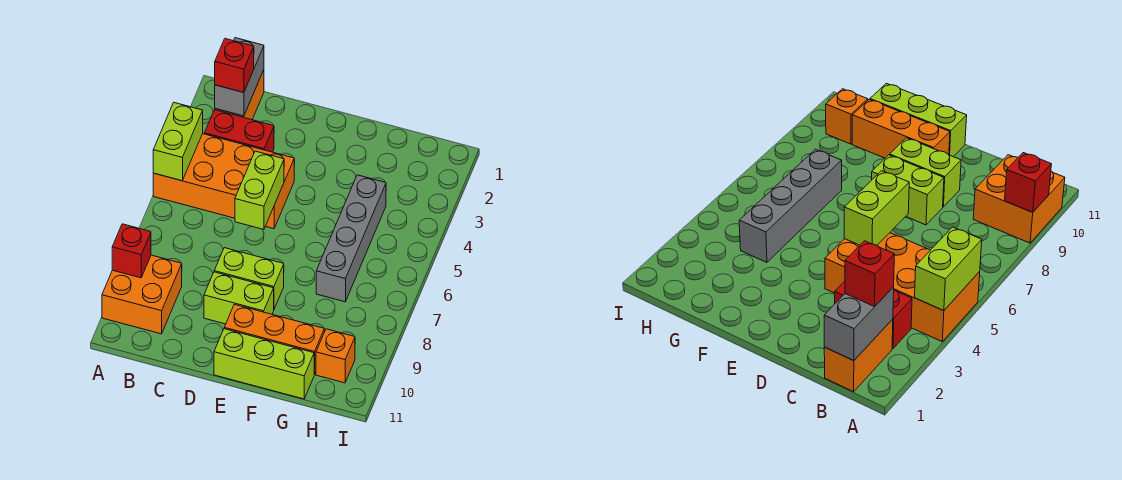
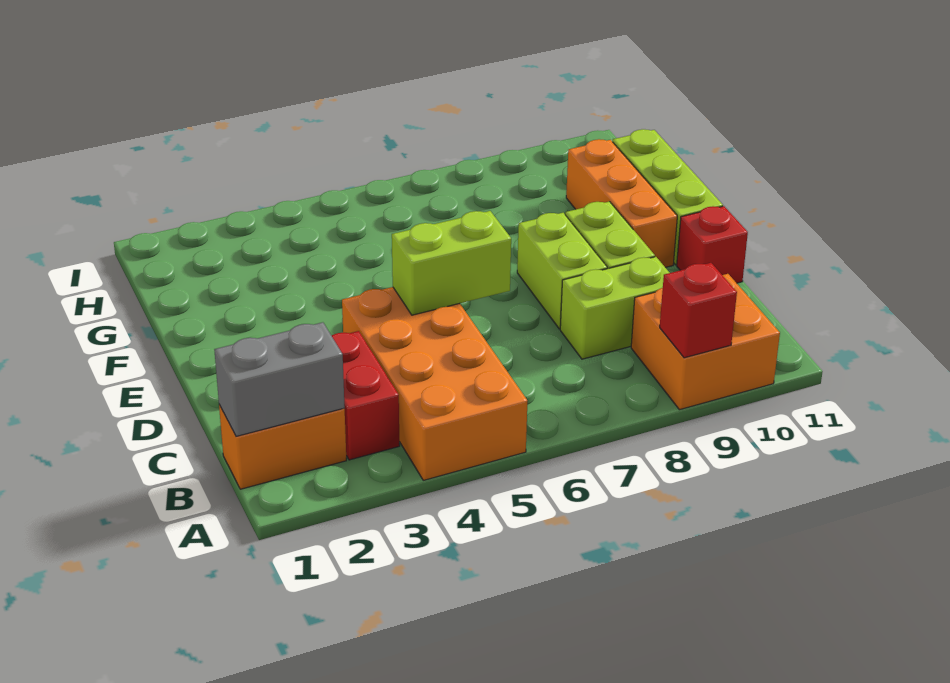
lime brick A4:A5 level 2 -> lime brick C8:C9 level 1
red brick B2 level 3 -> red brick D11 level 1
grey brick G4:G7 level 1 -> none
orange brick H10 level 1 -> none

